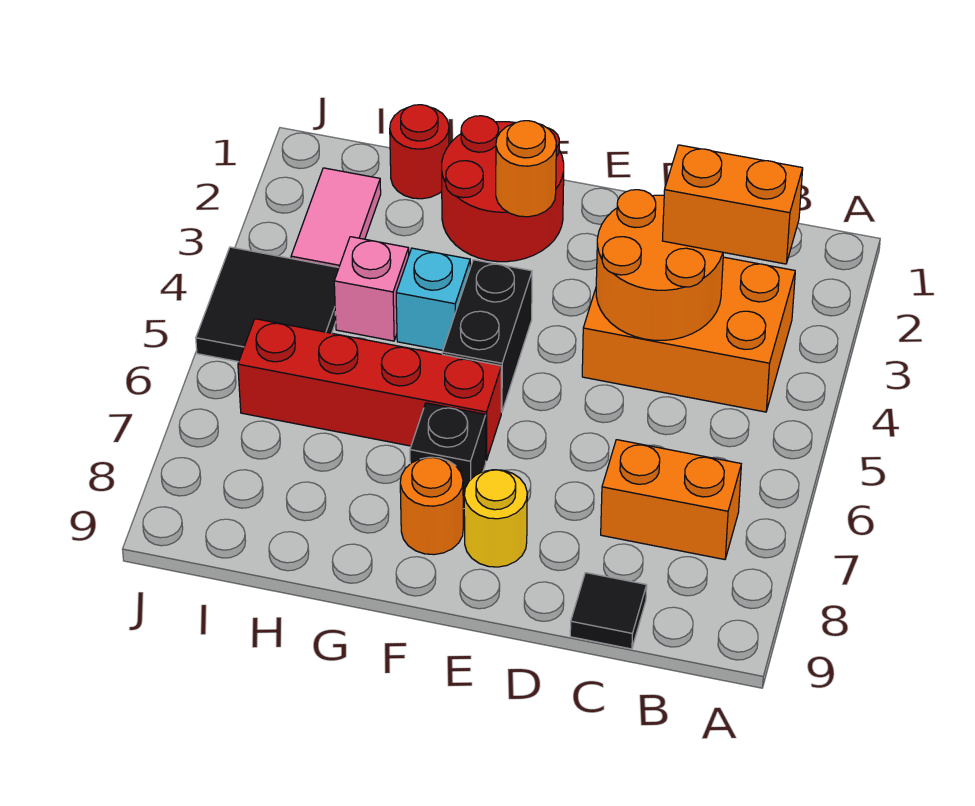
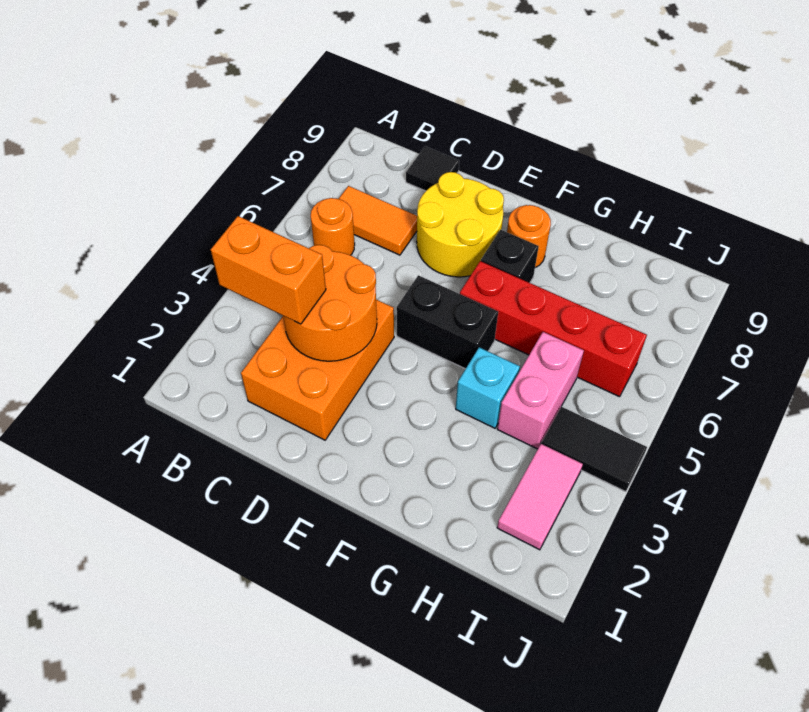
orange brick B3:D4 level 1 -> orange brick C2:D4 level 1
orange brick B7:C7 level 1 -> orange tile B7:C7 level 1
yellow round brick E8 level 1 -> yellow round brick D7:E8 level 1
red round brick F1:G2 level 1 -> none
orange round brick F2 level 2 -> orange round brick B6 level 1
black brick F4:F5 level 1 -> black brick E5:F5 level 1
red round brick H1 level 1 -> none
pink brick H4 level 1 -> pink brick H4:H5 level 1
black tile I4:J5 level 1 -> black tile I4:J4 level 1

